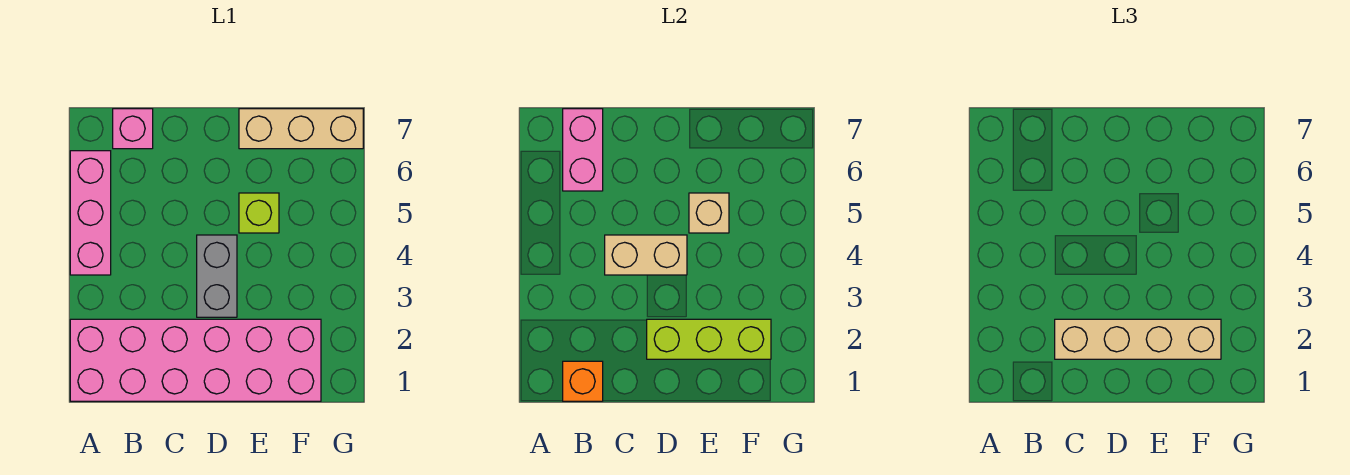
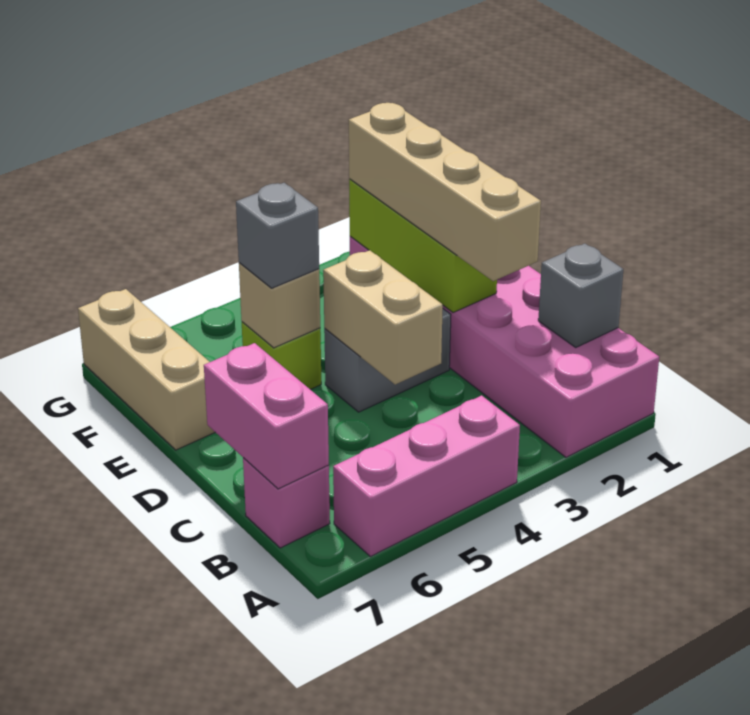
orange brick B1 level 2 -> grey brick B1 level 2
pink brick B6:B7 level 2 -> pink brick B7:C7 level 2
none -> grey brick E5 level 3

